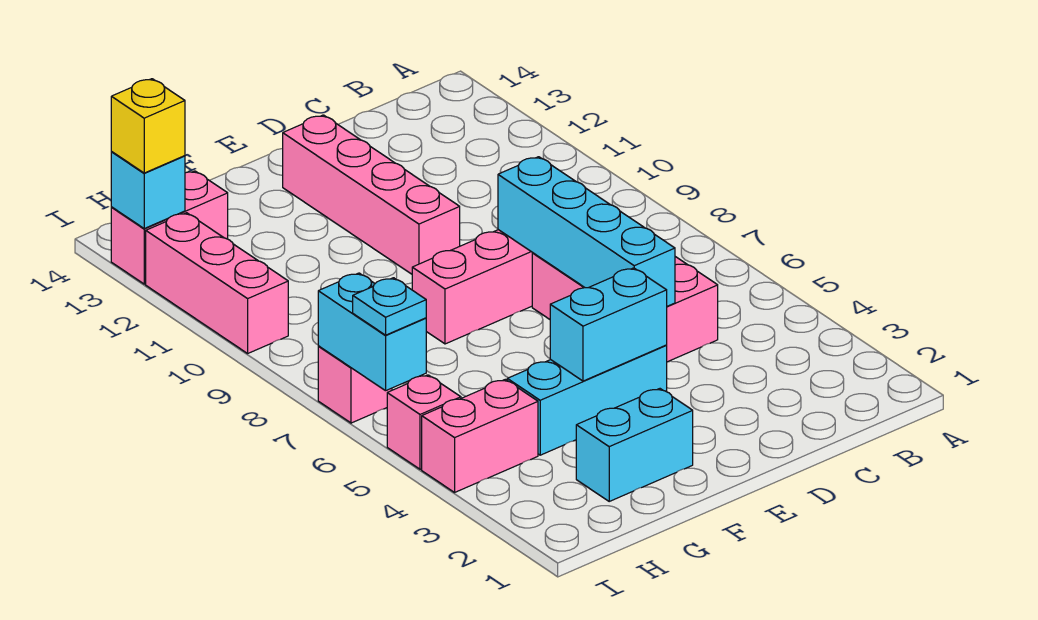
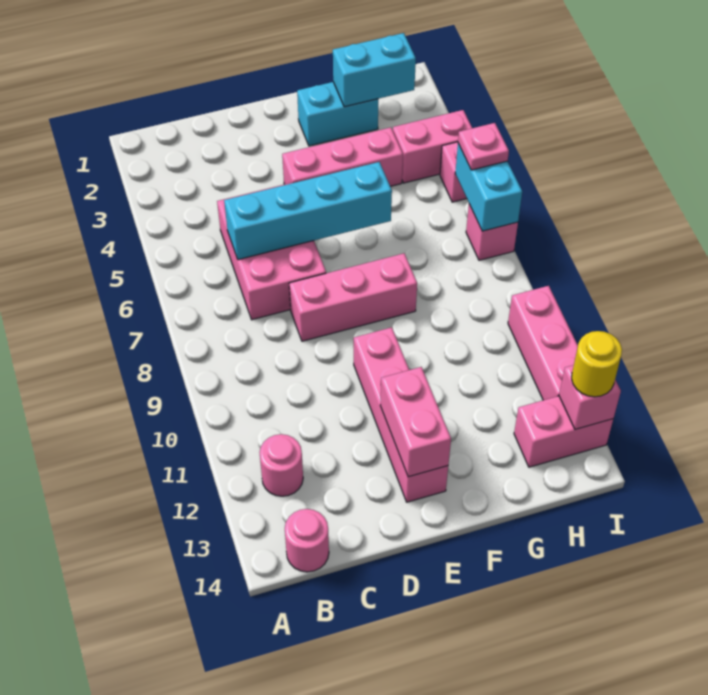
none -> pink round brick B12 level 1
none -> pink round brick B14 level 1
cyan brick D5:D8 level 2 -> cyan brick C6:F6 level 2
cyan brick E4:G4 level 1 -> pink brick E4:G4 level 1
cyan brick E4:F4 level 2 -> cyan brick G2:H2 level 2
none -> pink brick E12:E13 level 2
cyan plate I6 level 3 -> pink plate I6 level 3
cyan brick I13 level 2 -> pink brick I13 level 2
yellow brick I13 level 3 -> yellow round brick I13 level 3

